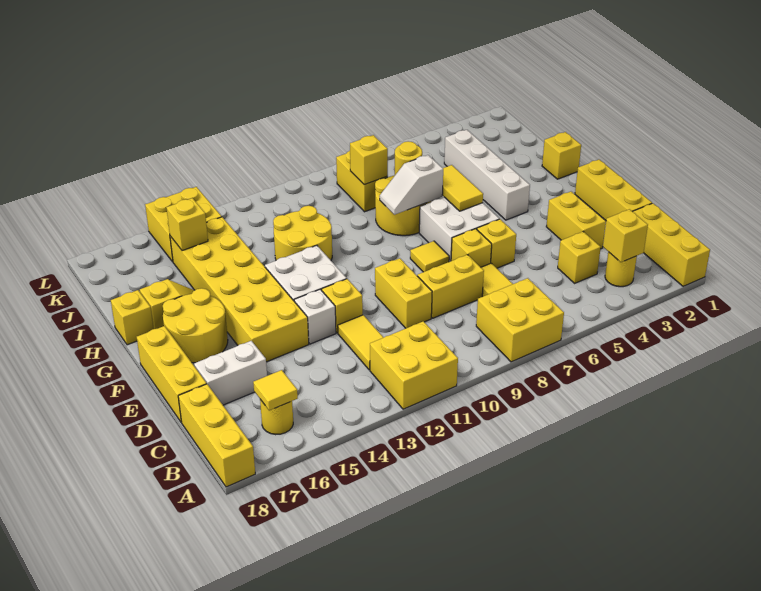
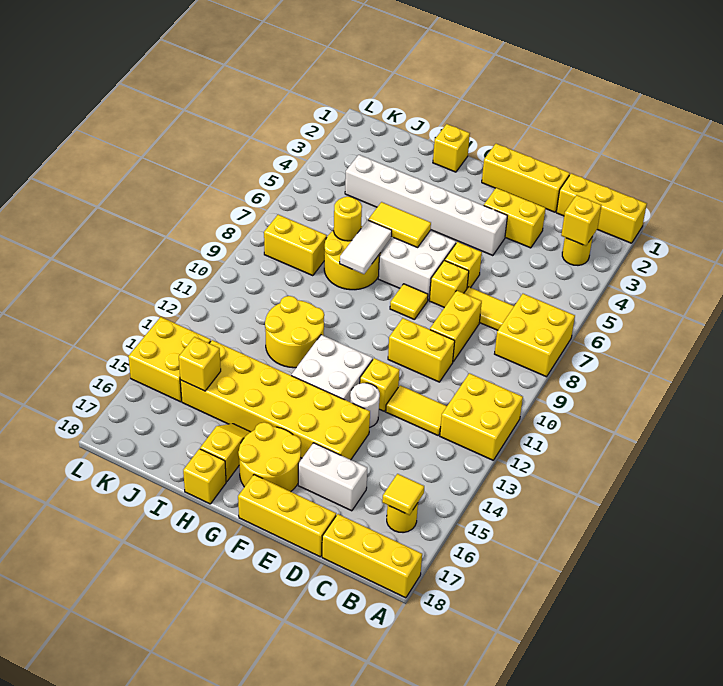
yellow brick C4 level 1 -> none
white brick D16:D17 level 1 -> white brick D16:E16 level 1
white brick E13 level 1 -> white round brick E13 level 1
white brick G4:J4 level 1 -> white brick E4:J4 level 1
white slope H7:H8 level 2 top 7 -> white tile H7:H8 level 2
yellow brick J8 level 2 -> none

